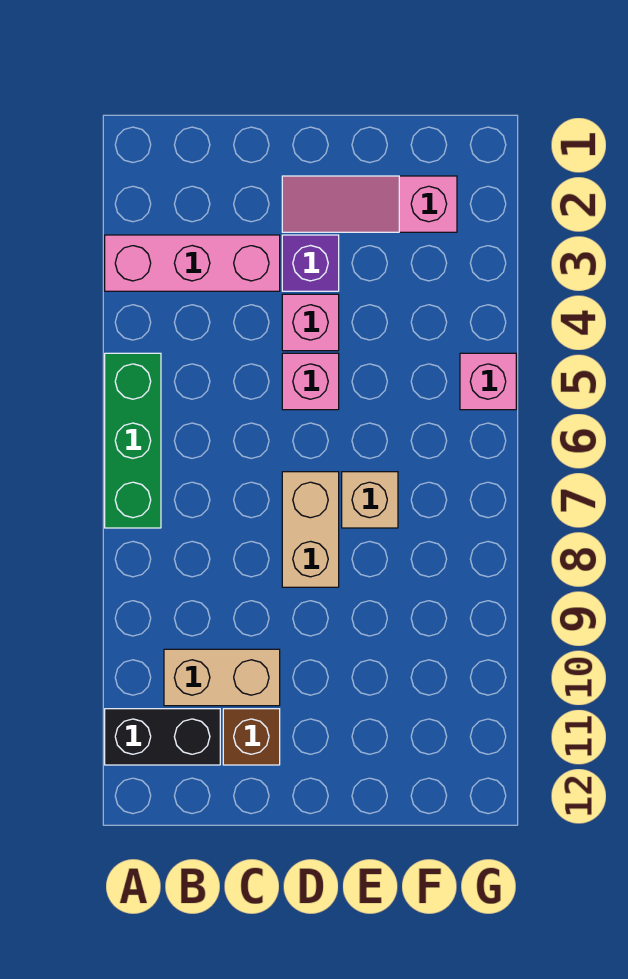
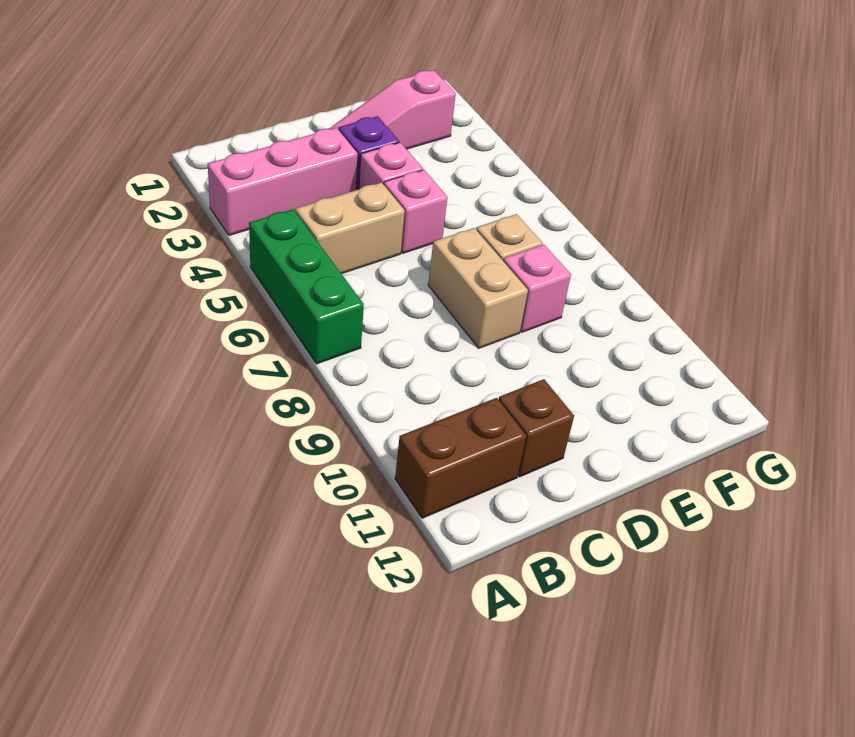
black brick A11:B11 level 1 -> brown brick A11:B11 level 1
tan brick B10:C10 level 1 -> tan brick B5:C5 level 1
pink brick G5 level 1 -> pink brick E8 level 1

